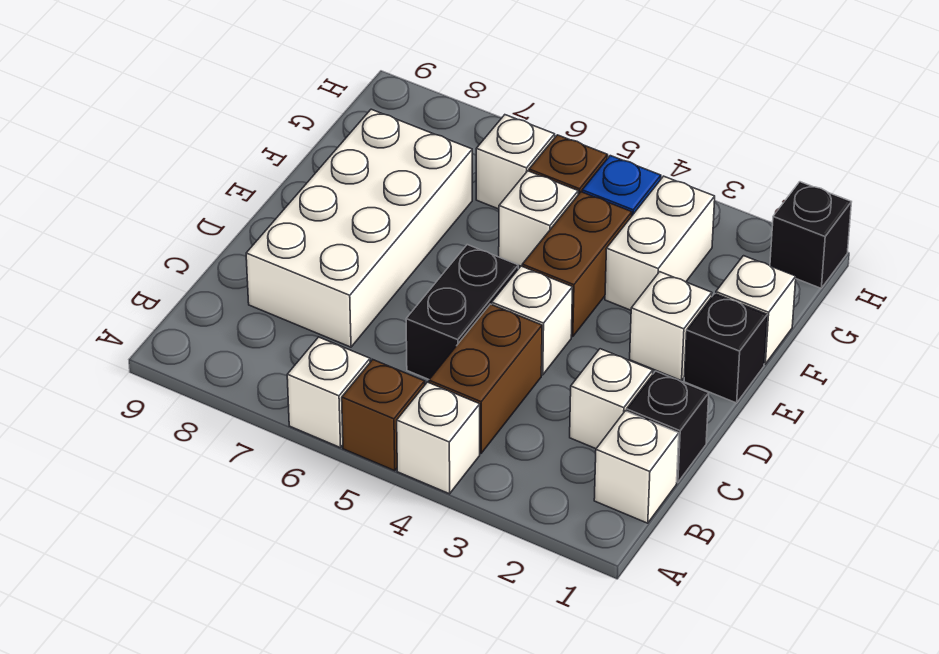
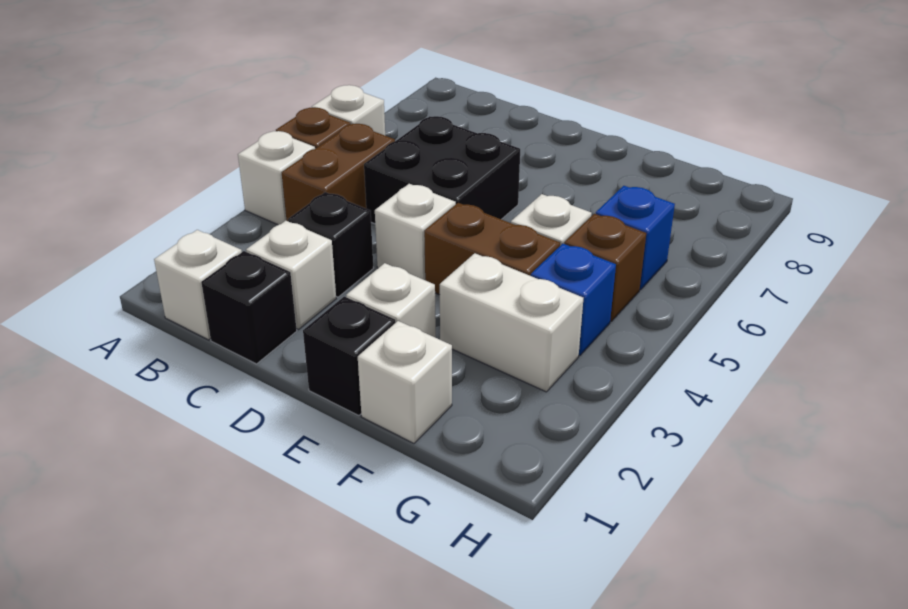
brown brick B4:C4 level 1 -> brown brick B4:B5 level 1
black brick C5:D5 level 1 -> black brick C5:D6 level 1
white brick C7:F8 level 1 -> none
white brick G6 level 1 -> blue brick G6 level 1
black brick H1 level 1 -> black brick C3 level 1

